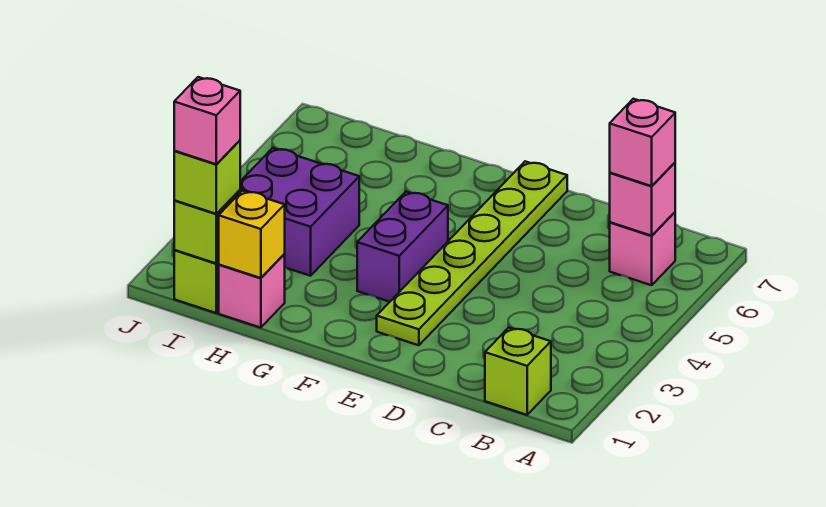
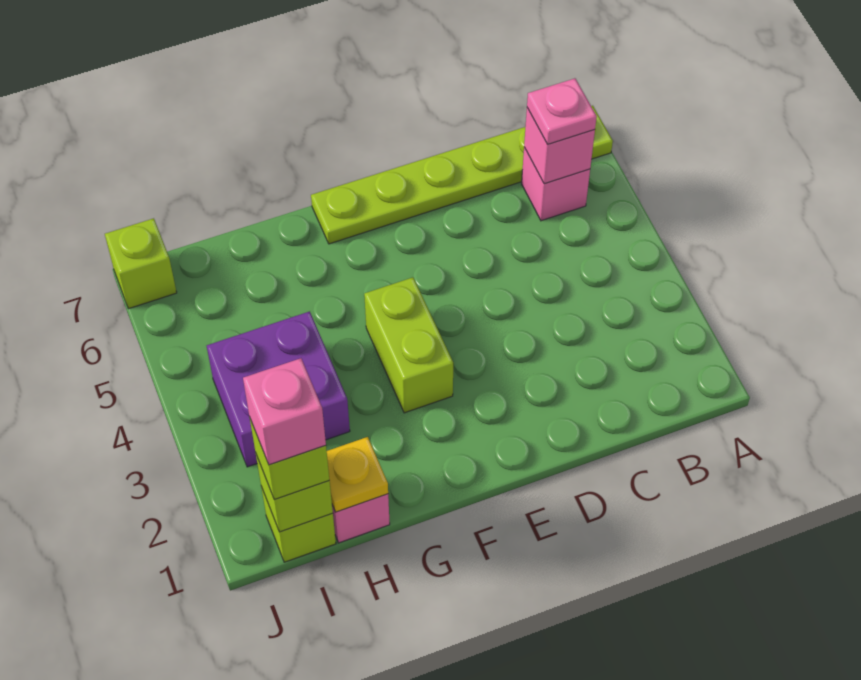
lime brick B1 level 1 -> lime brick J7 level 1
pink brick B6 level 3 -> pink plate B6 level 3
lime plate E2:E7 level 1 -> lime plate A7:F7 level 1
purple brick F3:F4 level 1 -> lime brick F3:F4 level 1
yellow brick H1 level 2 -> yellow plate H1 level 2

